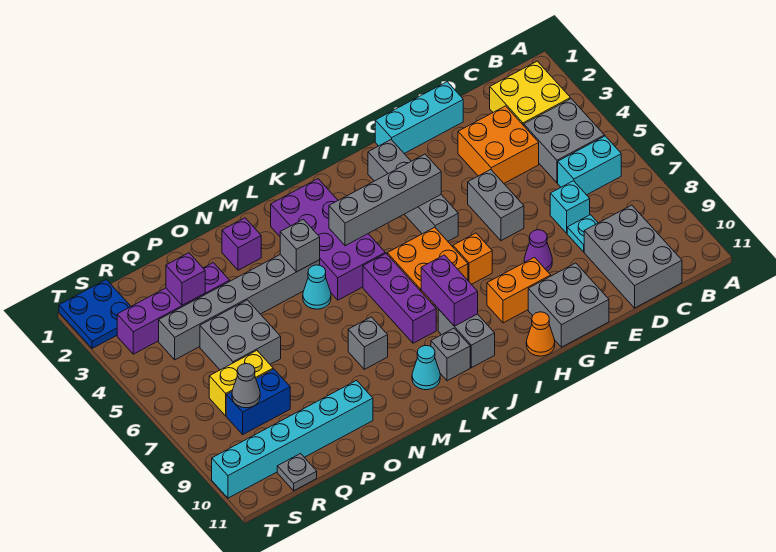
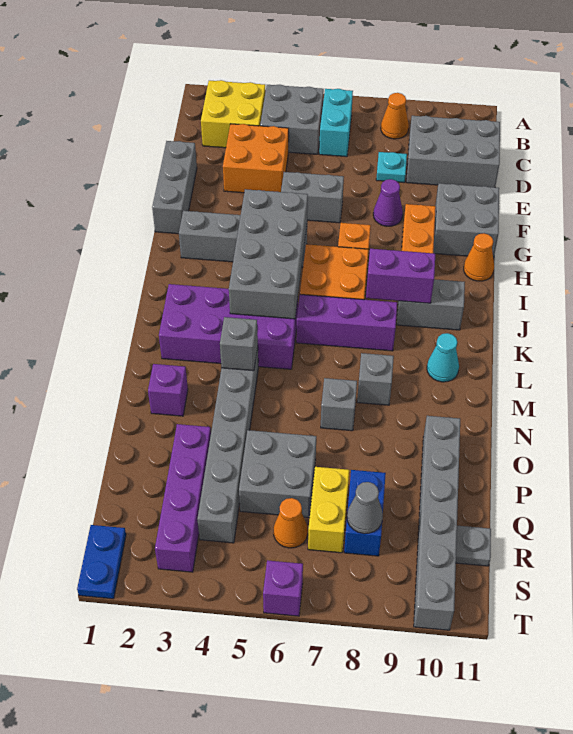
none -> orange cone B8 level 1
cyan brick D7 level 1 -> none
cyan brick E1:G1 level 1 -> grey brick E1:G1 level 1
grey brick H4:K4 level 2 -> grey brick H4:K5 level 2
grey brick K10 level 1 -> grey brick N7 level 1
cyan cone M5 level 1 -> none
cyan brick O10:T10 level 1 -> grey brick O10:T10 level 1
purple brick Q3 level 2 -> purple brick T6 level 1
none -> orange cone R6 level 1
blue plate S1:T2 level 1 -> blue plate S1:T1 level 1

